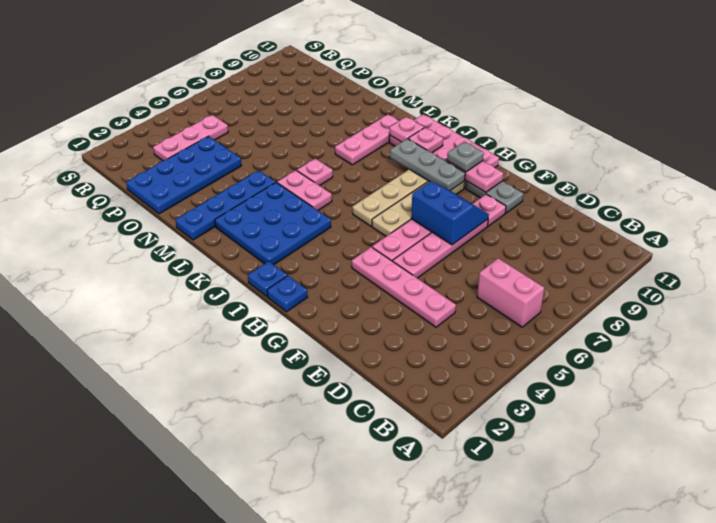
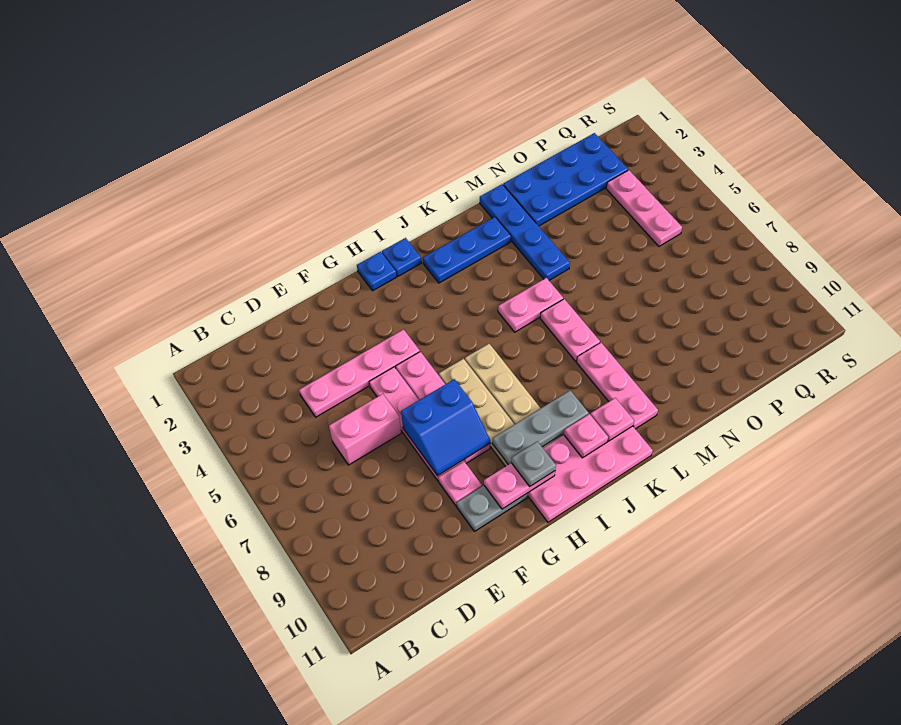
pink brick B6:C6 level 1 -> pink brick D6:E6 level 1
blue plate J2:L4 level 1 -> blue plate J2:L2 level 1
pink plate L6 level 1 -> pink plate L6:L7 level 1
blue plate O1:P4 level 1 -> blue plate N1:Q2 level 1

